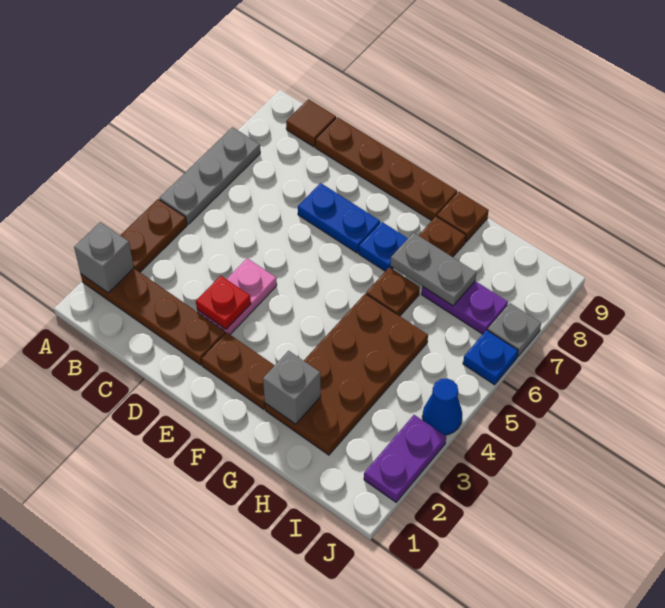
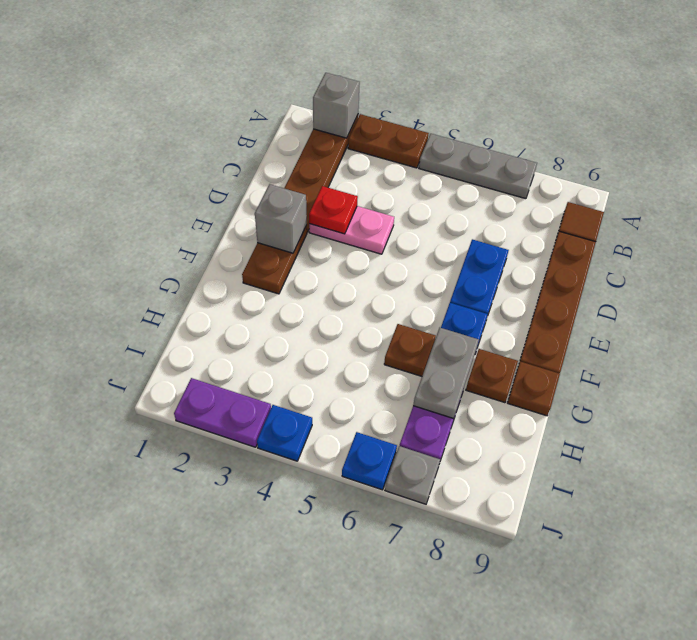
brown plate G2:H5 level 1 -> none
grey brick G2 level 2 -> grey brick E2 level 2
blue cone J4 level 1 -> blue plate J4 level 1

